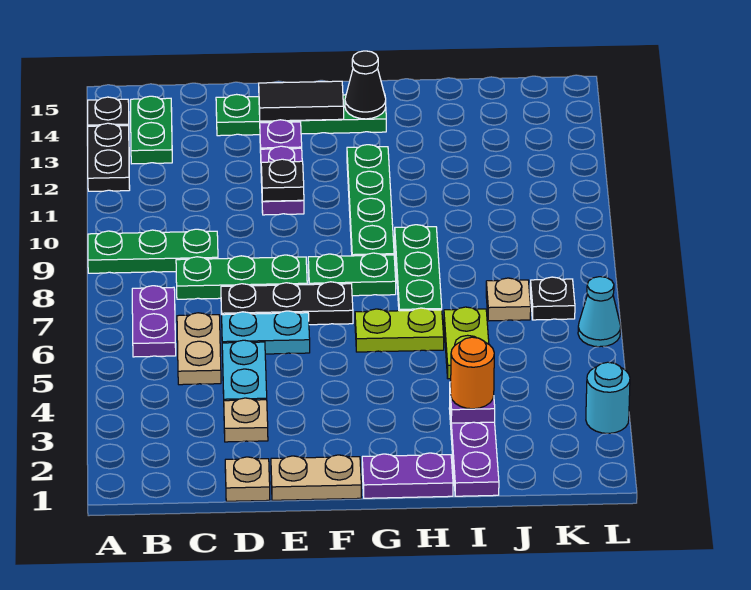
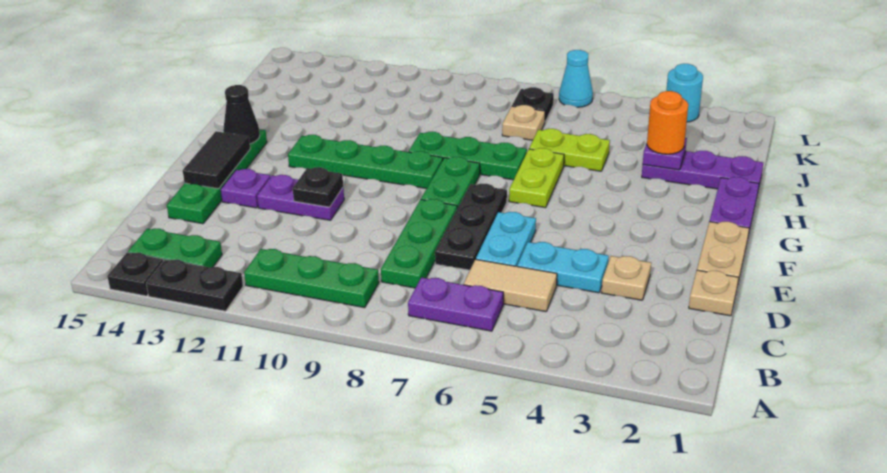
green plate A9:C9 level 1 -> green plate B9:B11 level 1
tan plate C5:C6 level 1 -> tan tile C5:C6 level 1

